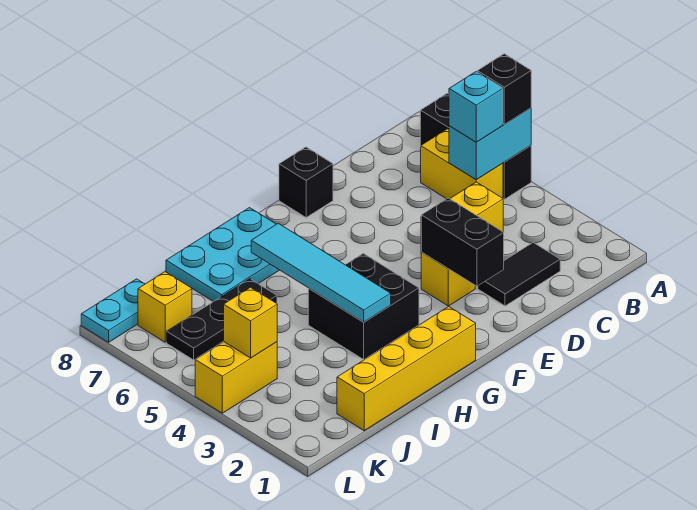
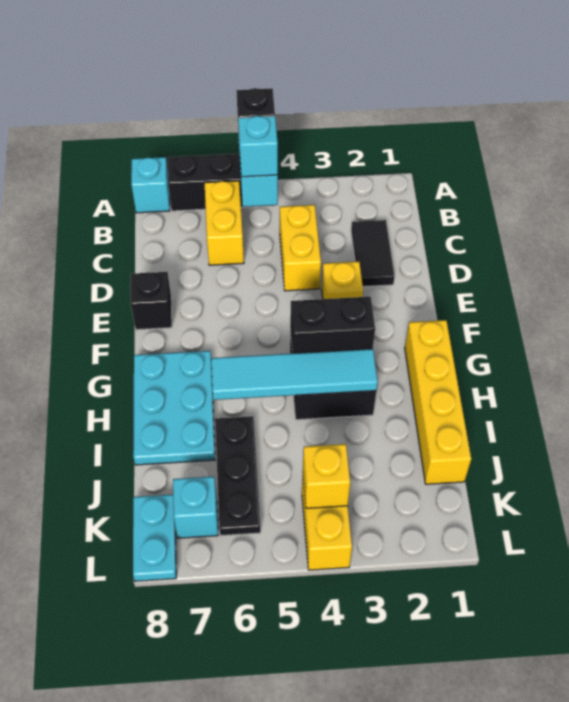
none -> cyan brick A8 level 1
yellow brick B5:B6 level 1 -> yellow brick B6:C6 level 1
black brick E2:E3 level 2 -> black brick G3:G4 level 2
yellow brick K7 level 1 -> cyan brick K7 level 1

